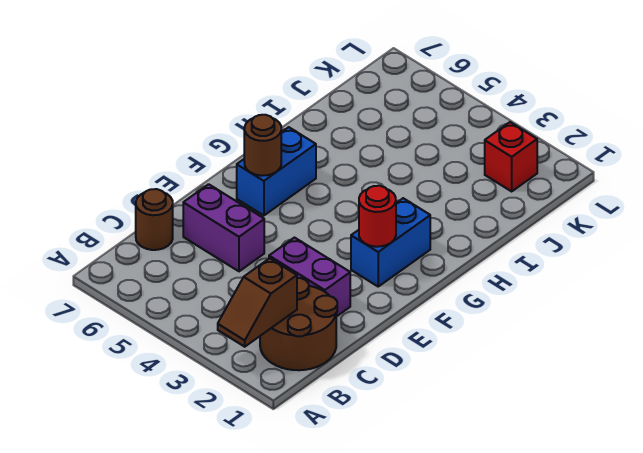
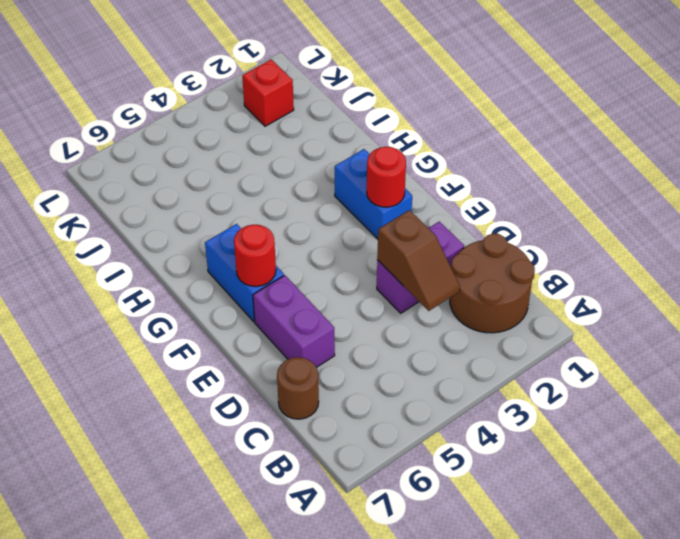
brown slope A2:B2 level 2 top B -> brown slope C3:D3 level 2 top D
purple brick D5:D6 level 1 -> purple brick D6:E6 level 1
brown round brick F6 level 2 -> red round brick F6 level 2

